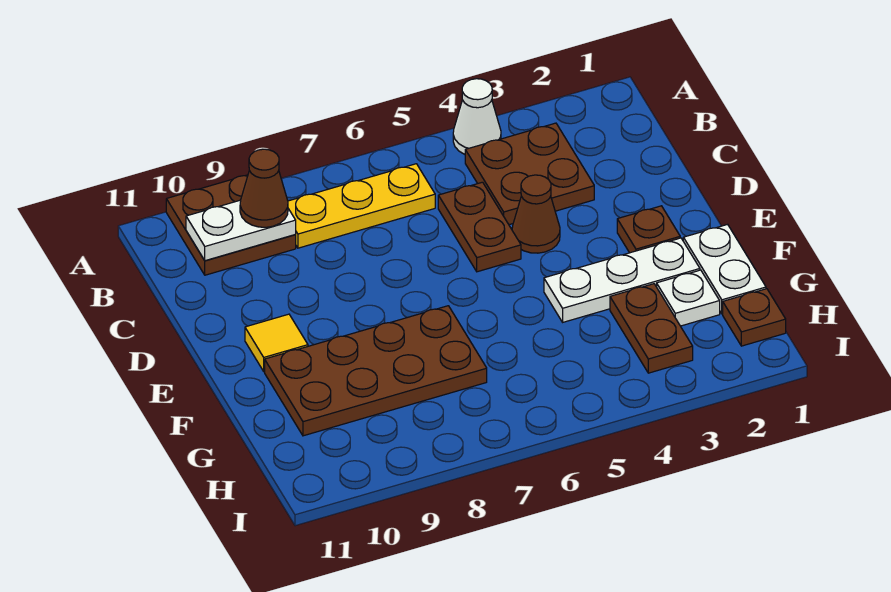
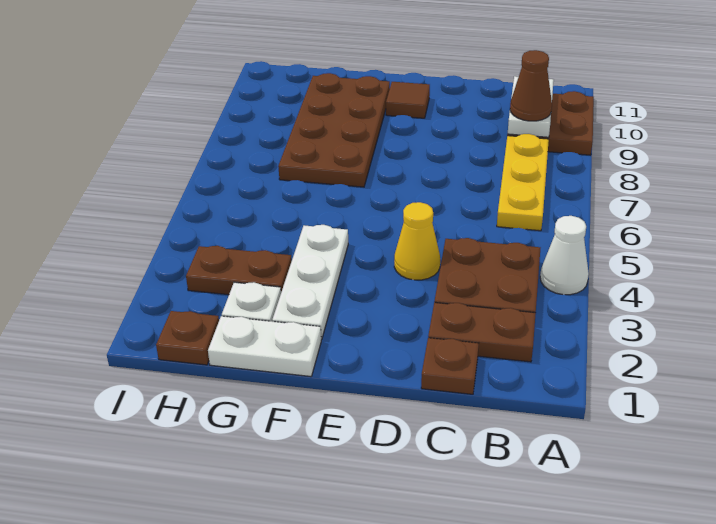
brown plate C5:D5 level 1 -> brown plate B2:C2 level 1
brown cone D4 level 1 -> yellow cone D4 level 1
brown plate E2 level 1 -> brown plate C1 level 1
yellow tile E10 level 1 -> brown tile E10 level 1

